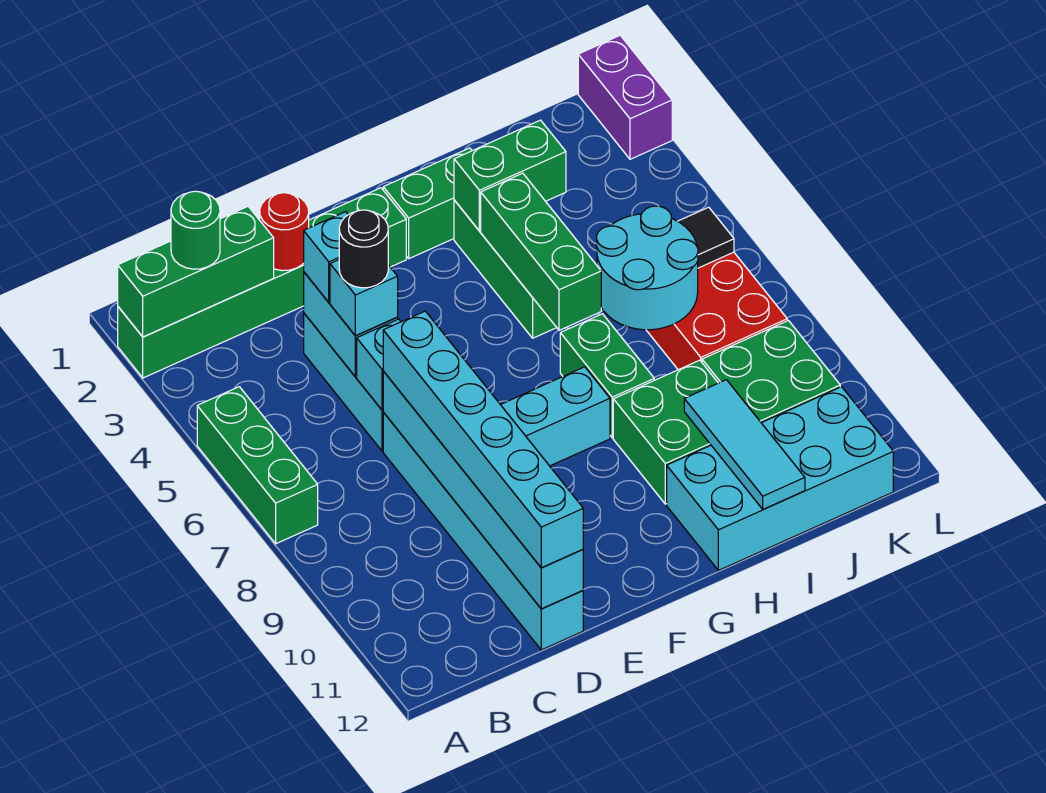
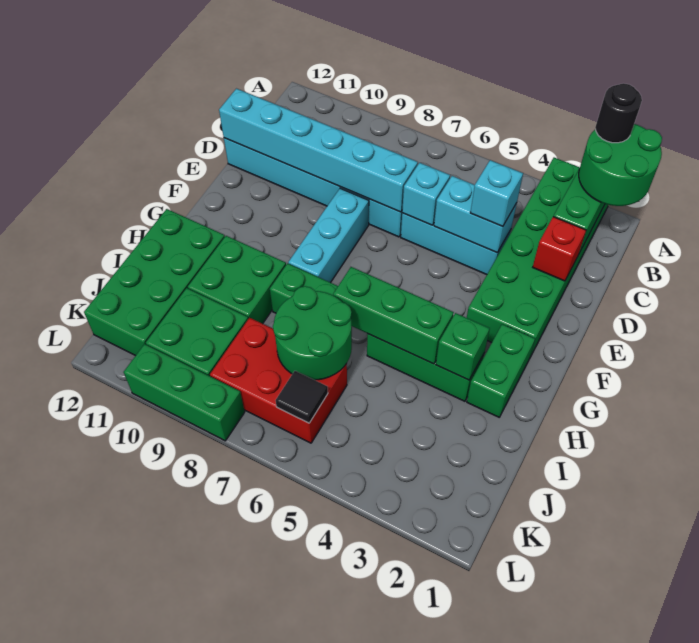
green brick A2:F2 level 1 -> green brick A2:F3 level 1
green brick A5:A7 level 1 -> green brick L8:L10 level 1
green round brick B2 level 3 -> green round brick A1:B2 level 3
red round brick D2 level 2 -> red brick D2 level 2
cyan brick D5 level 3 -> none
black round brick D5 level 4 -> black round brick A2 level 4
cyan brick D7:D12 level 3 -> none
green brick H3:I3 level 2 -> green brick H3 level 2
cyan brick H11:K12 level 1 -> green brick H11:K12 level 1
cyan round brick I6:J7 level 2 -> green round brick I6:J7 level 2
cyan tile I10:I12 level 2 -> none
purple brick L1:L2 level 1 -> none

